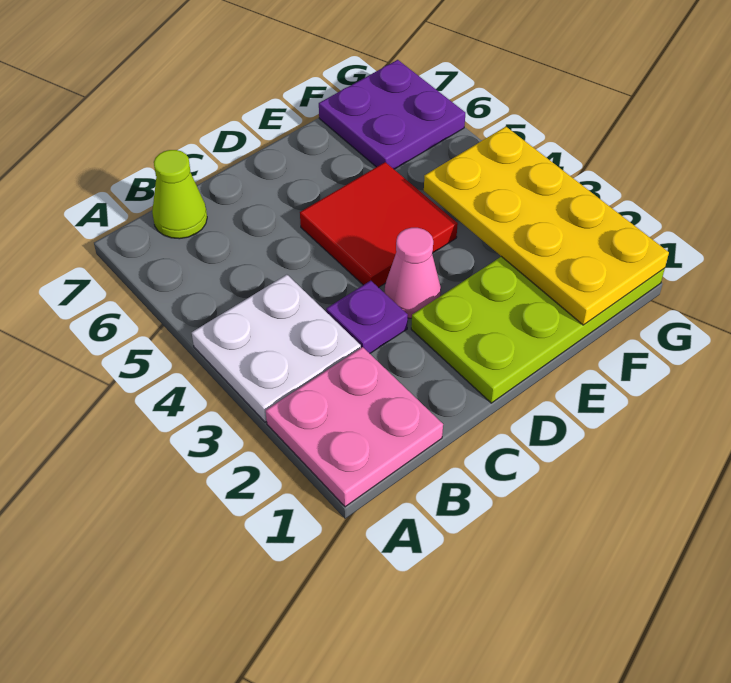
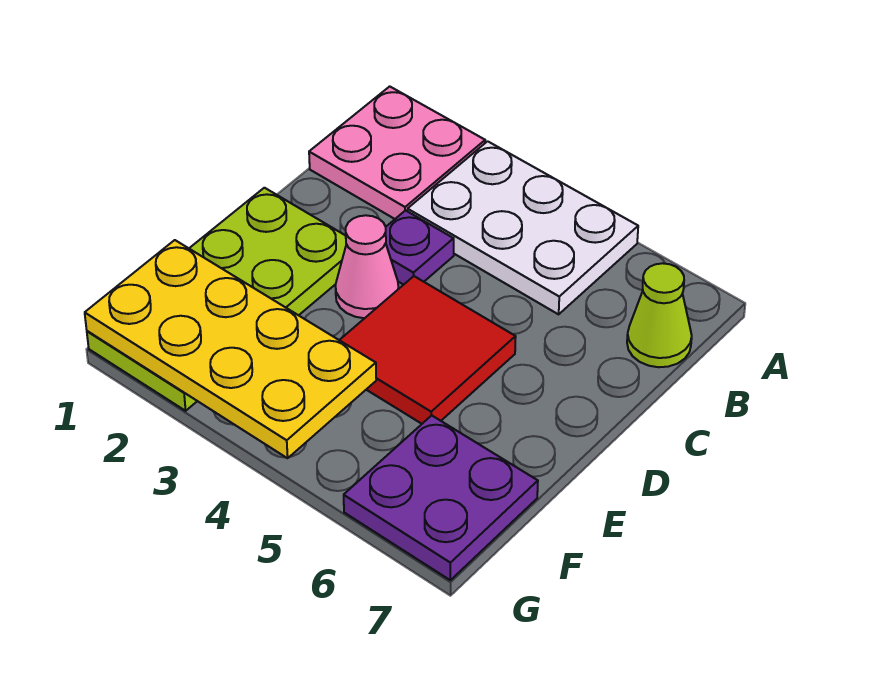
white plate A3:B4 level 1 -> white plate A3:B5 level 1

